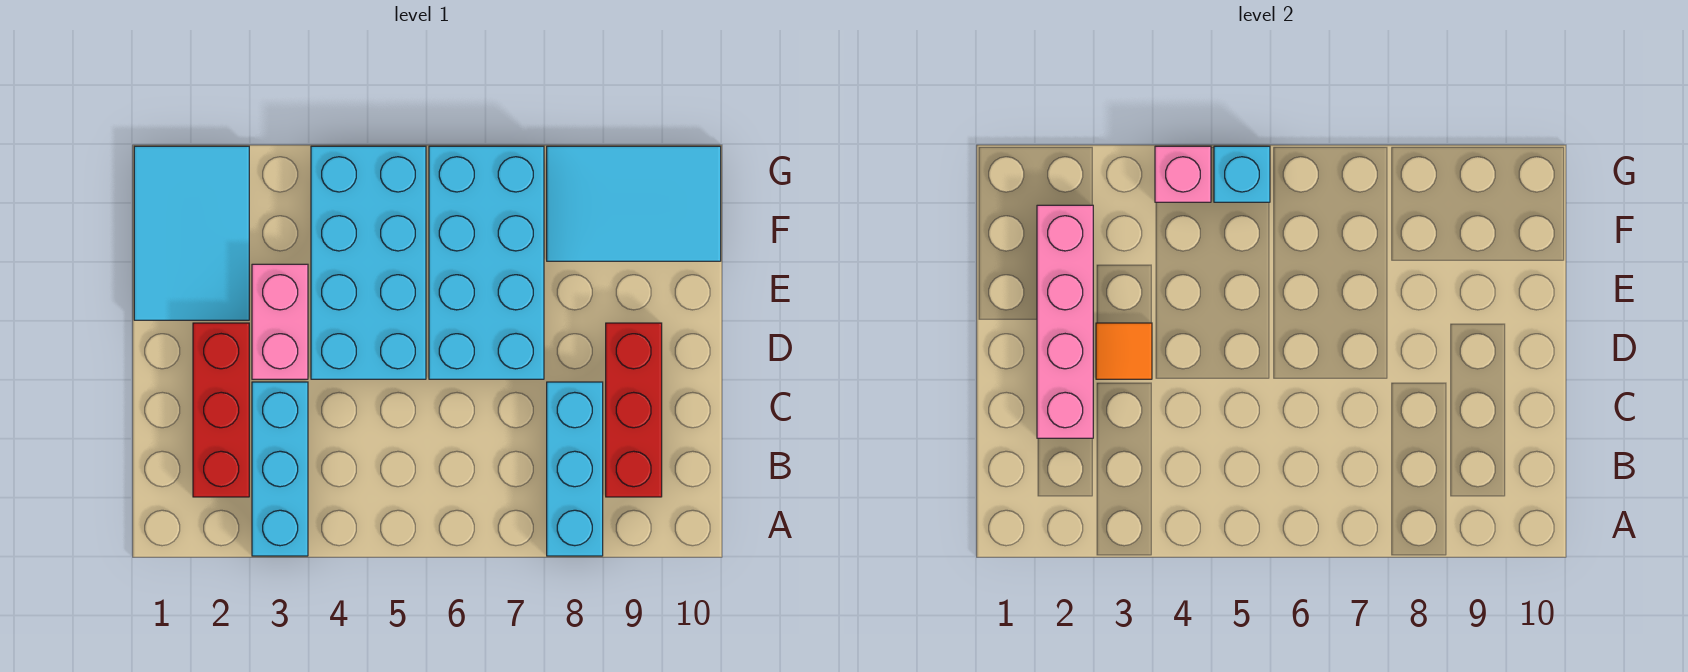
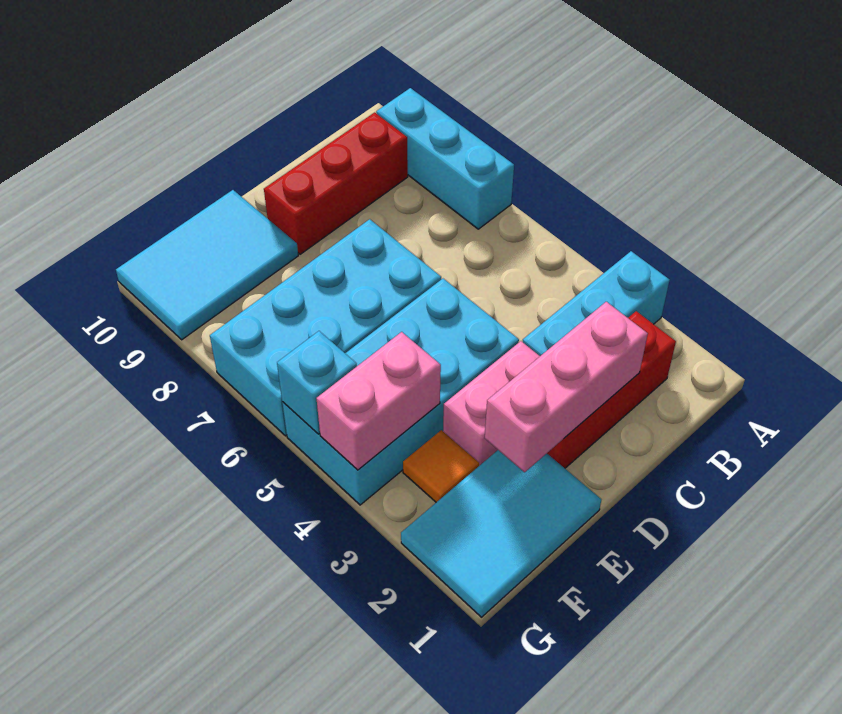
cyan brick A8:C8 level 1 -> cyan brick A7:A9 level 1
pink brick C2:F2 level 2 -> pink brick C2:E2 level 2
orange tile D3 level 2 -> orange tile F3 level 1
cyan tile F8:G10 level 1 -> cyan tile E9:G10 level 1
pink brick G4 level 2 -> pink brick F4:G4 level 2

